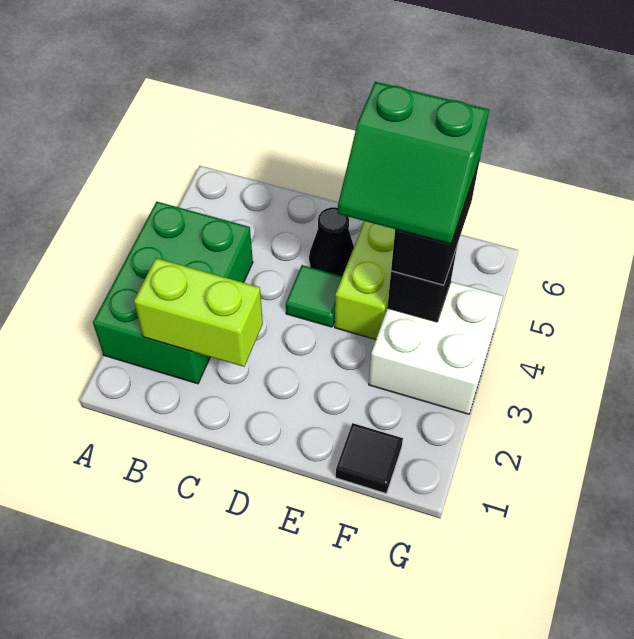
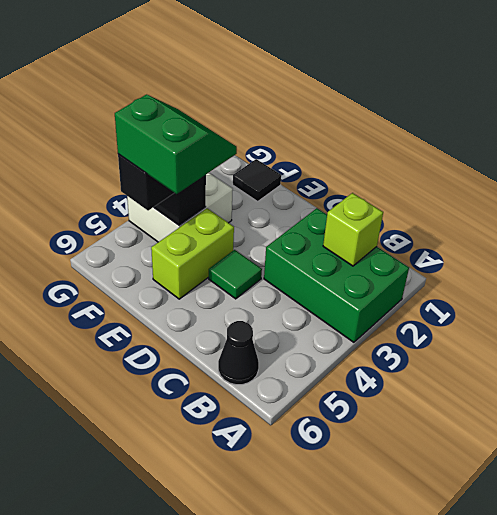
green brick A2:B4 level 1 -> green brick A2:C3 level 1
lime brick B2:C2 level 2 -> lime brick B2 level 2
black cone D5 level 1 -> black cone B6 level 1

